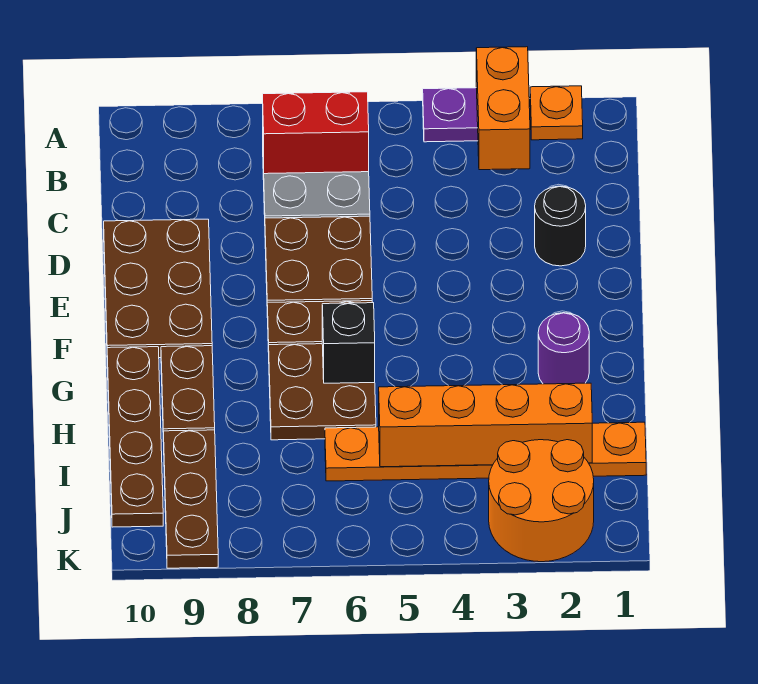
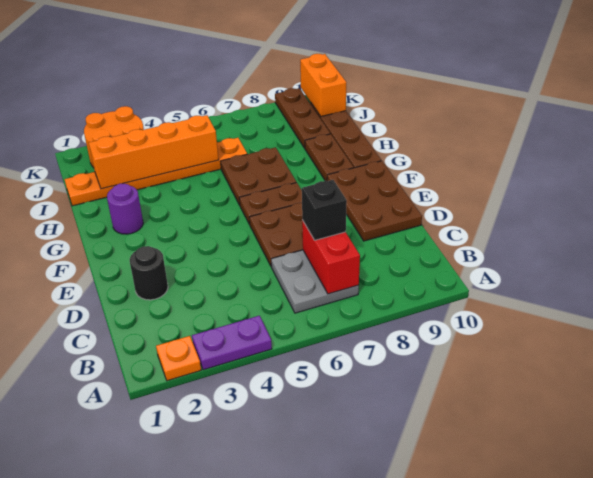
orange brick A3:B3 level 2 -> orange brick J10:K10 level 2
red brick B6:B7 level 2 -> red brick B7:C7 level 2
black brick G6 level 2 -> black brick C7 level 3

